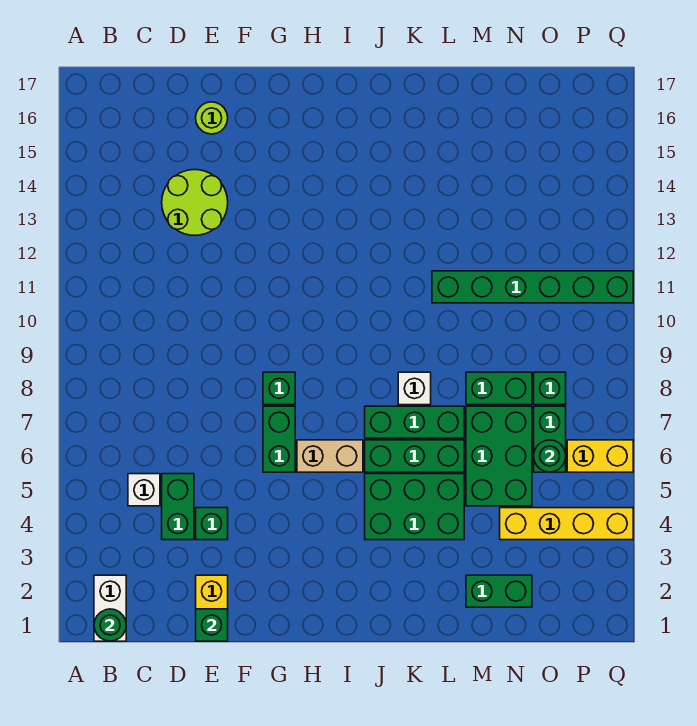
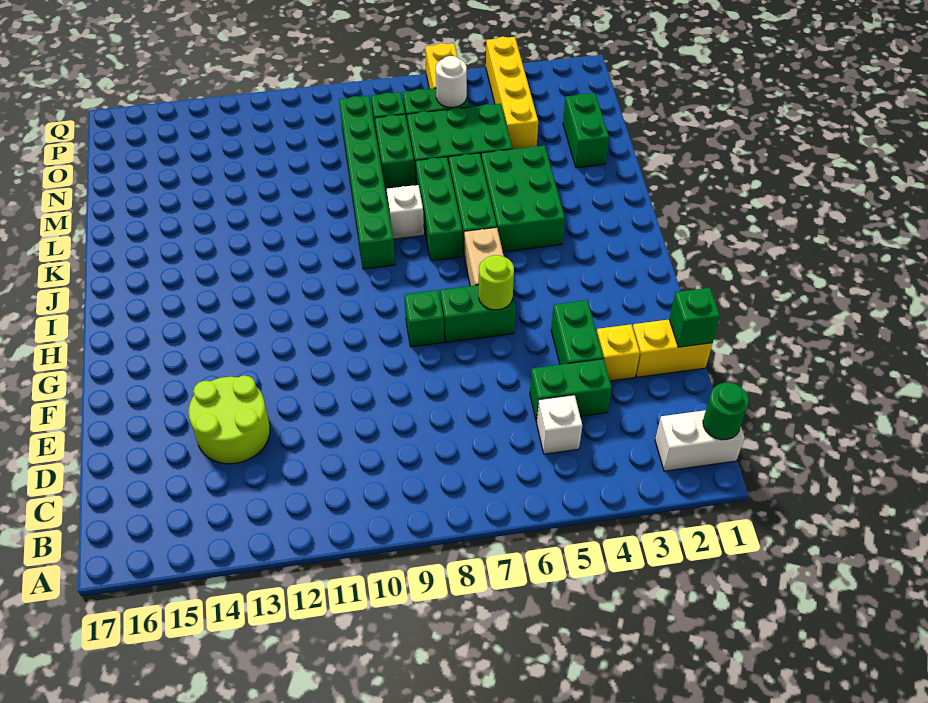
none -> yellow brick E3 level 1
green brick E4 level 1 -> green brick E4:F4 level 1
lime round brick E16 level 1 -> lime round brick G6 level 2
green brick L11:Q11 level 1 -> green brick J9:O9 level 1
green round brick O6 level 2 -> white round brick O6 level 2

